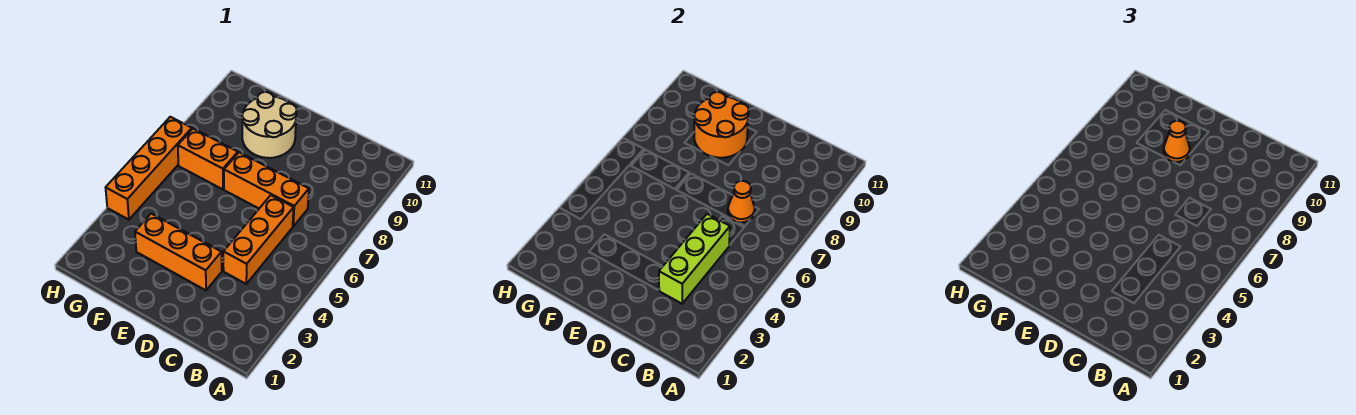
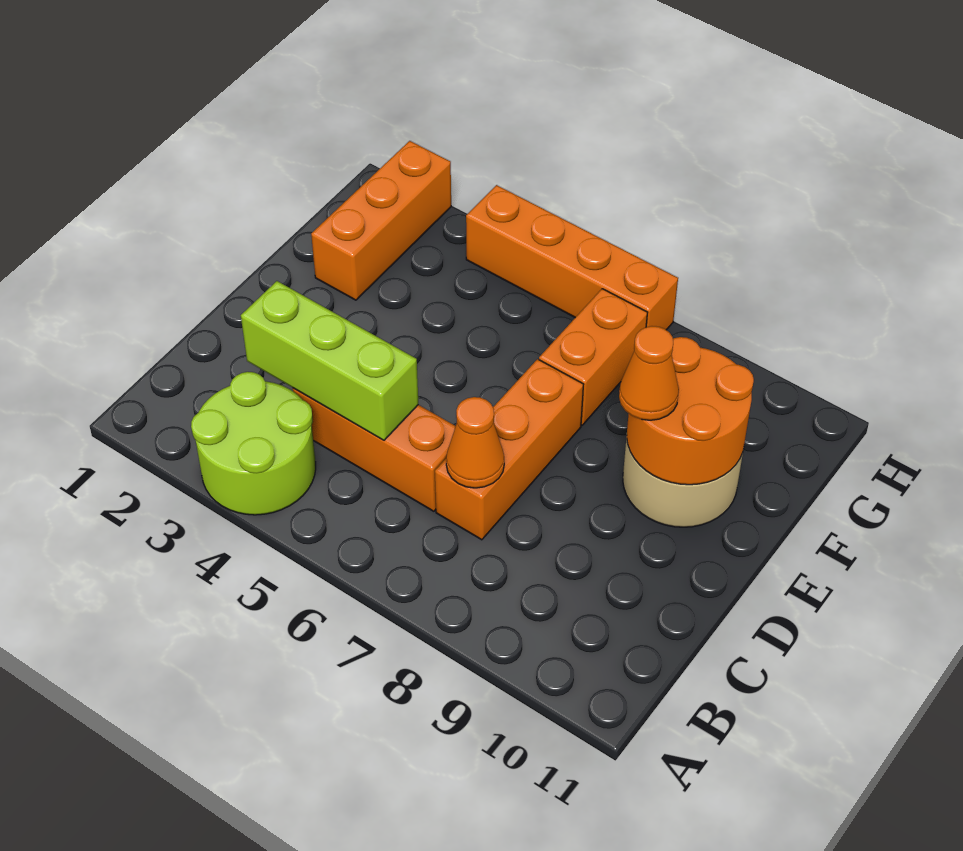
none -> lime round brick A3:B4 level 1
orange brick D3:F3 level 1 -> orange brick F2:H2 level 1

